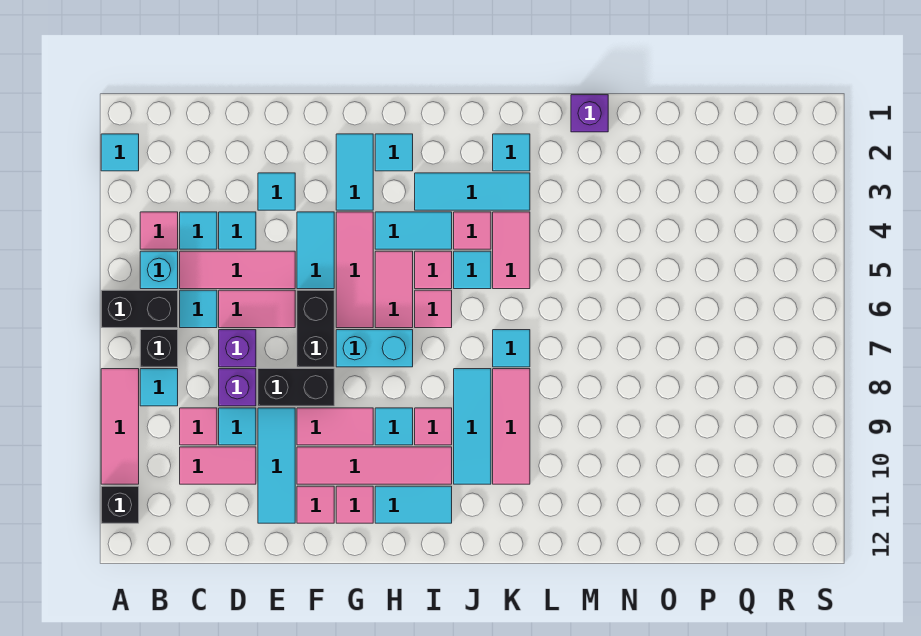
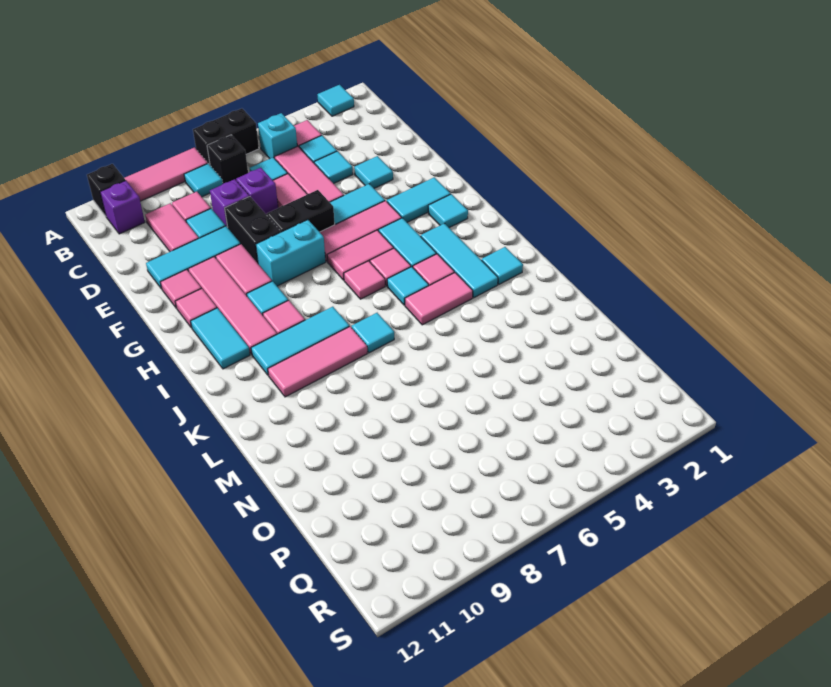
black brick A6:B6 level 1 -> black brick A6:A7 level 1
cyan brick G7:H7 level 1 -> cyan brick G7:G8 level 1
purple brick M1 level 1 -> purple brick B11 level 1

